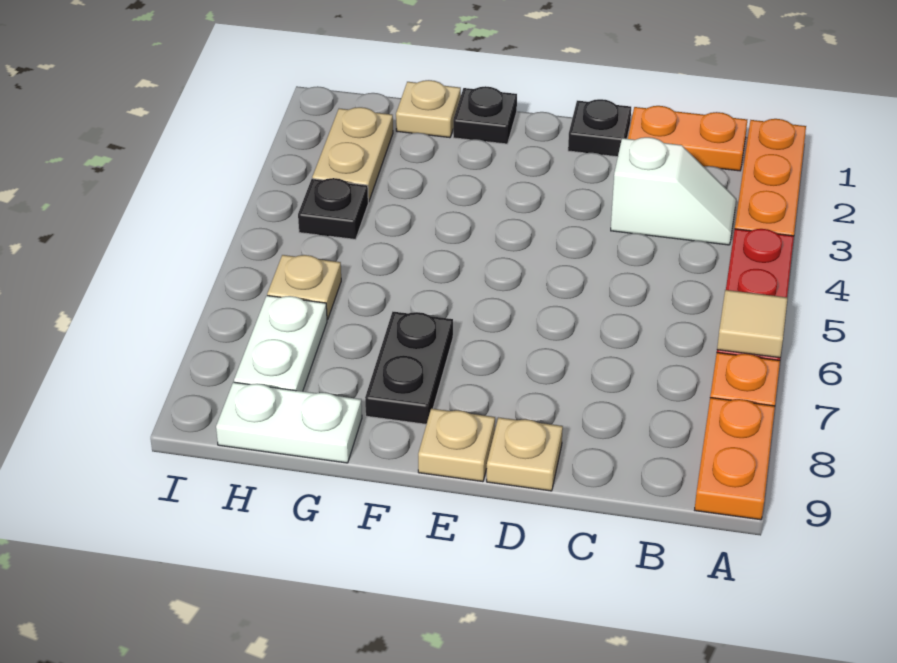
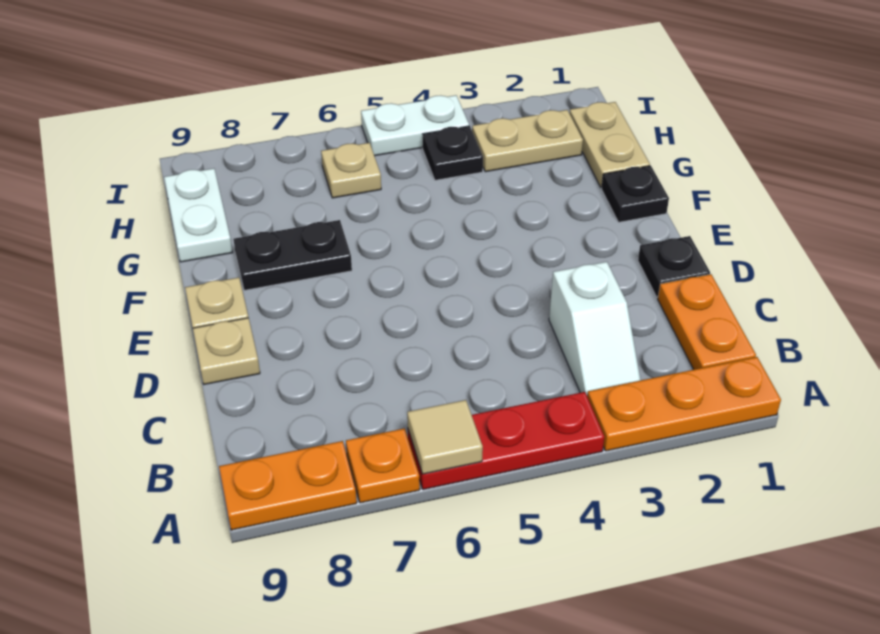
tan plate G1 level 1 -> tan plate G1:H1 level 1
white plate H7:H8 level 1 -> white plate I4:I5 level 1

